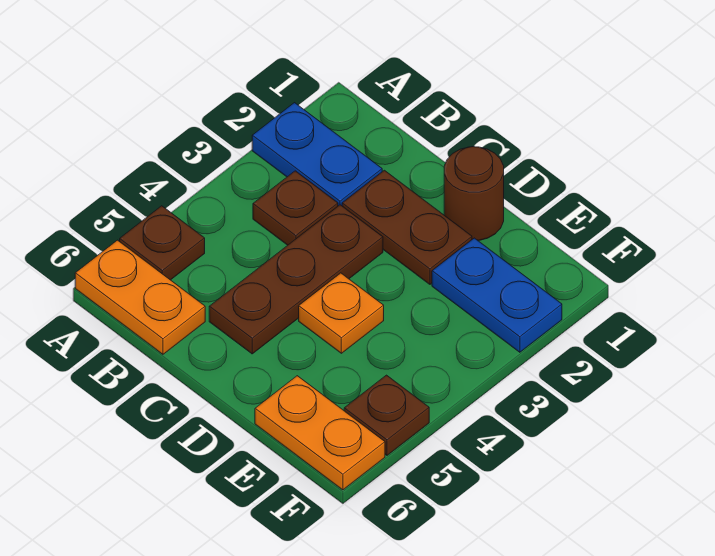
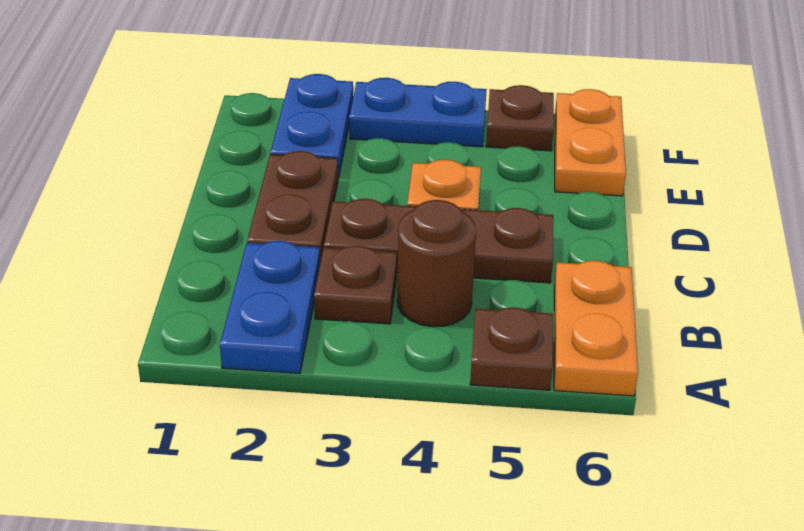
brown round brick D1 level 1 -> brown round brick B4 level 1
none -> blue plate F3:F4 level 1

